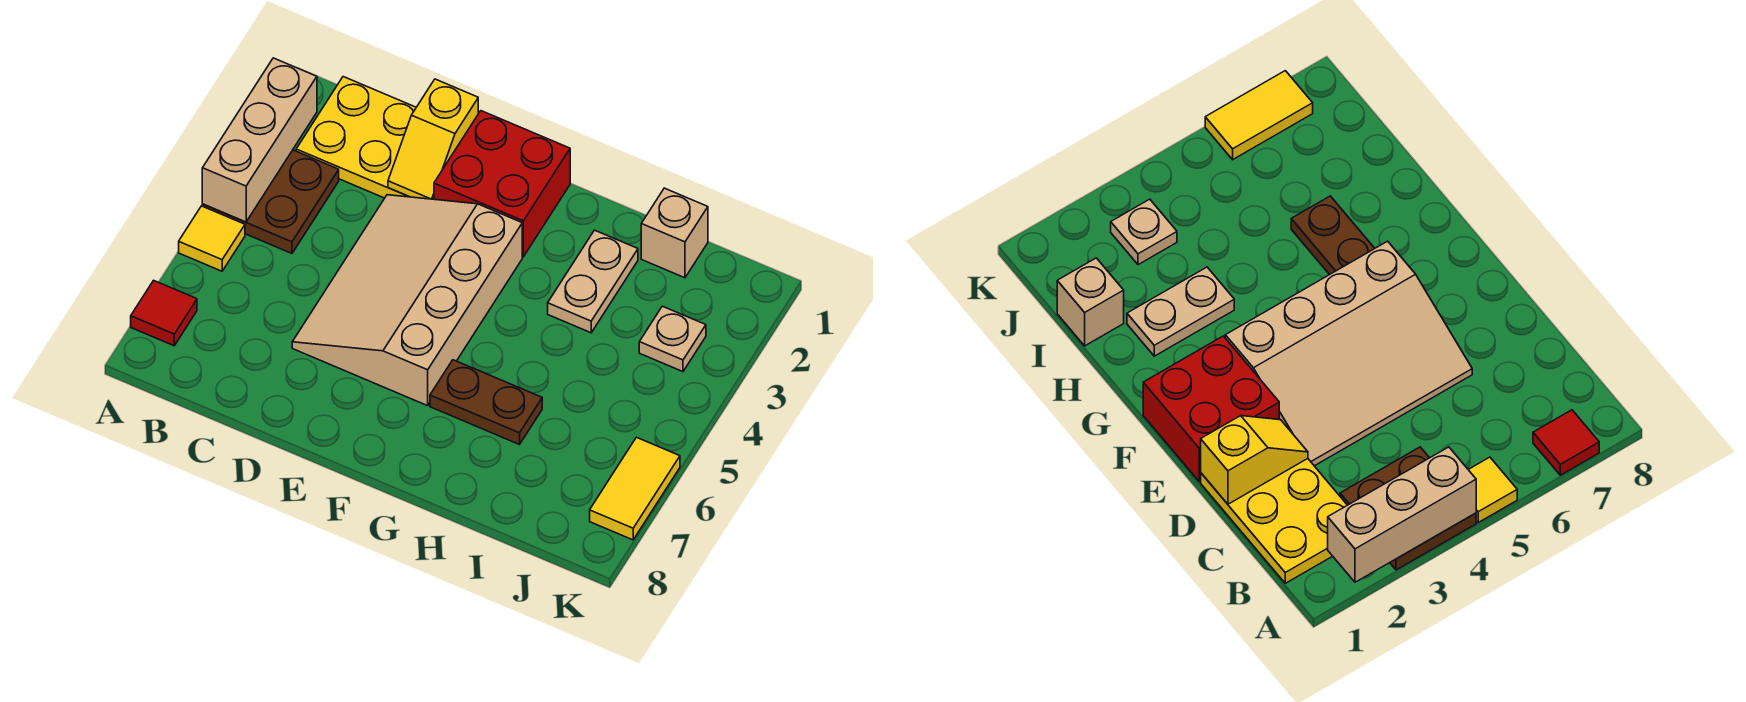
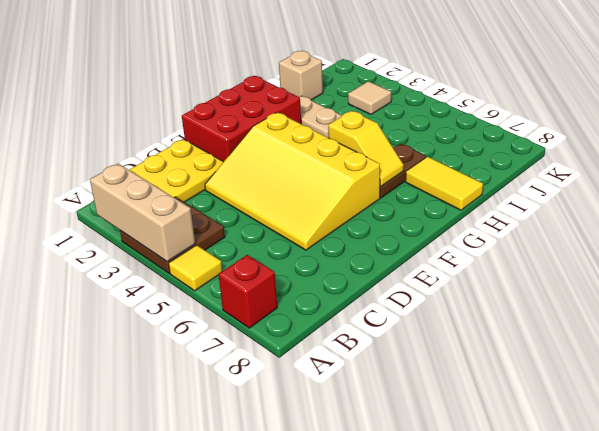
red tile A7 level 1 -> red brick A7 level 1
yellow slope D1:D2 level 2 top 1 -> yellow slope G5:G6 level 2 top 5
tan slope D3:F6 level 1 top F -> yellow slope D3:F6 level 1 top F
red brick E1:F2 level 1 -> red brick E1:G2 level 1
tan plate J3 level 1 -> tan tile J3 level 1
yellow tile K6:K7 level 1 -> yellow tile H7:H8 level 1

